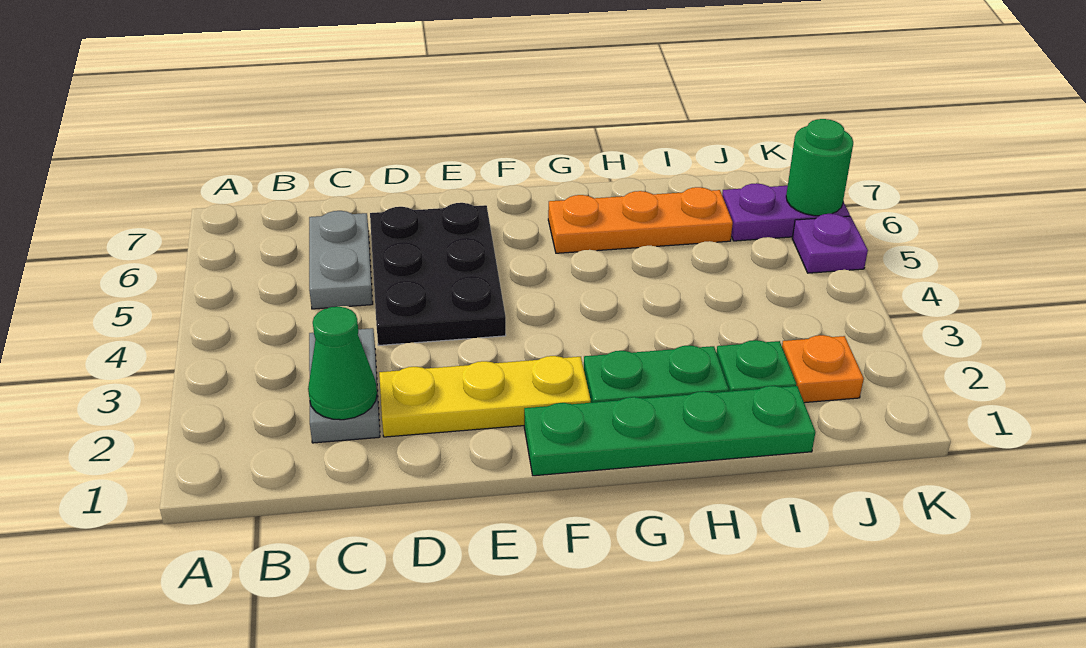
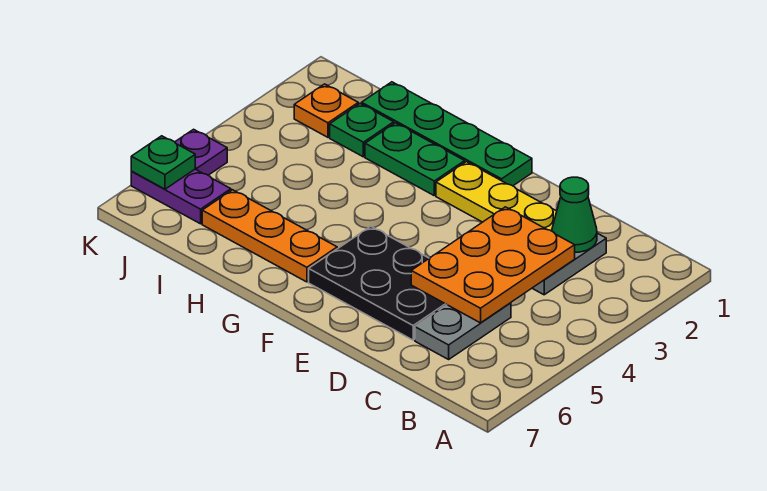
none -> orange plate C3:D5 level 2
black plate D4:E6 level 1 -> black plate D5:F6 level 1
green round brick K6 level 2 -> green plate K6 level 2

